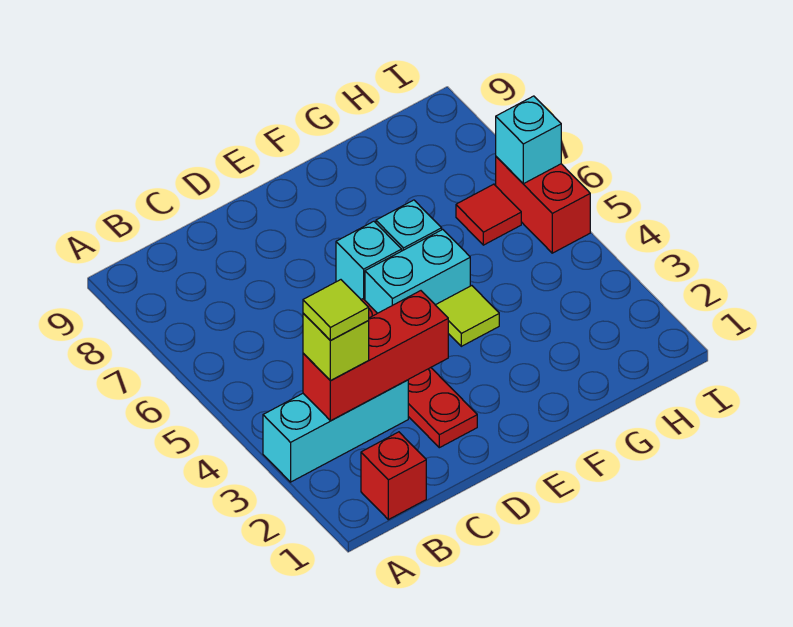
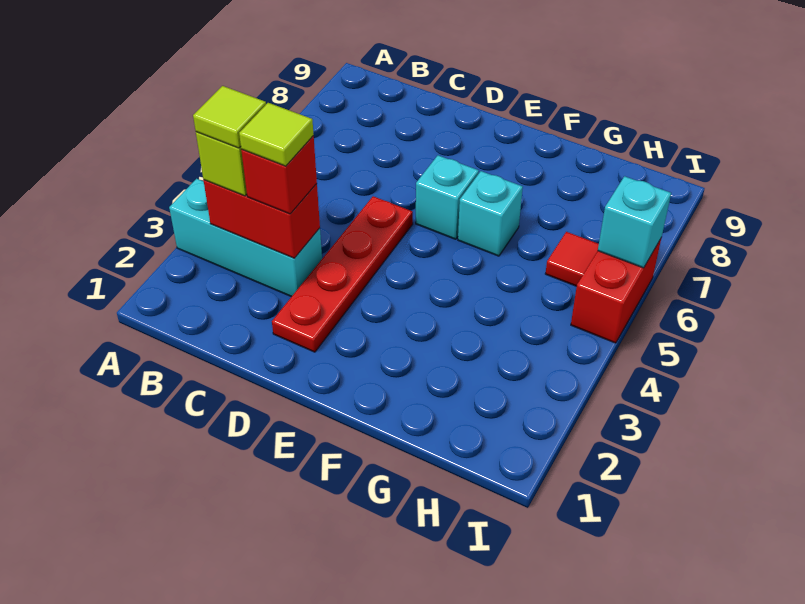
red brick B1 level 1 -> red brick C3 level 3
red brick B3:D3 level 2 -> red brick B3:C3 level 2
cyan brick E5:F5 level 1 -> none
lime tile F4 level 1 -> lime tile C3 level 4

